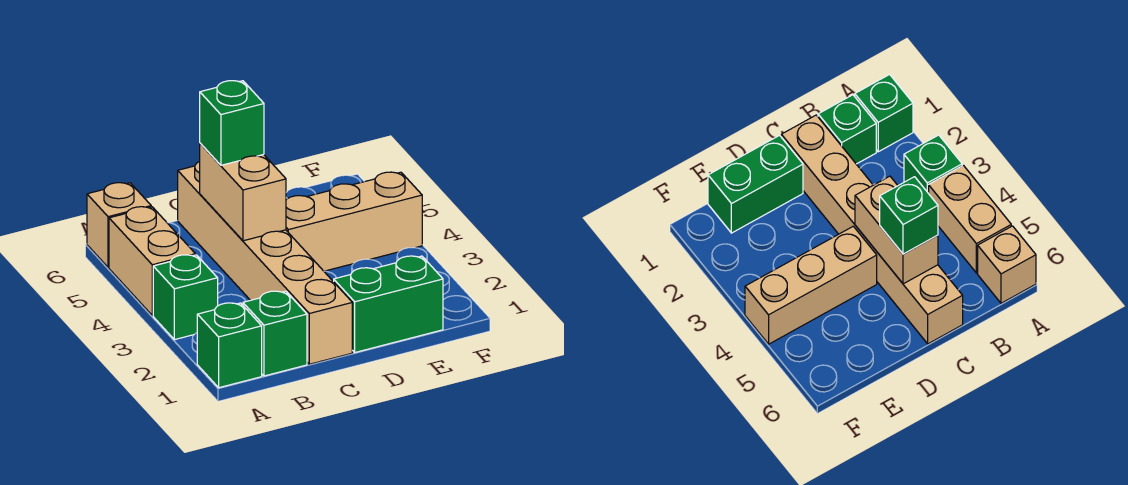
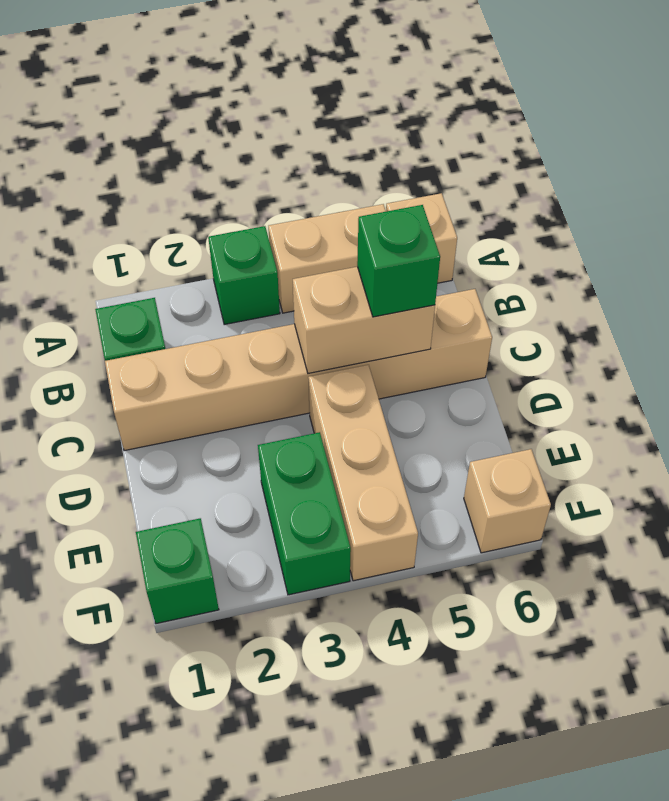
green brick A1 level 1 -> green brick F1 level 1
green brick D1:E1 level 1 -> green brick E3:F3 level 1
none -> tan brick F6 level 1

